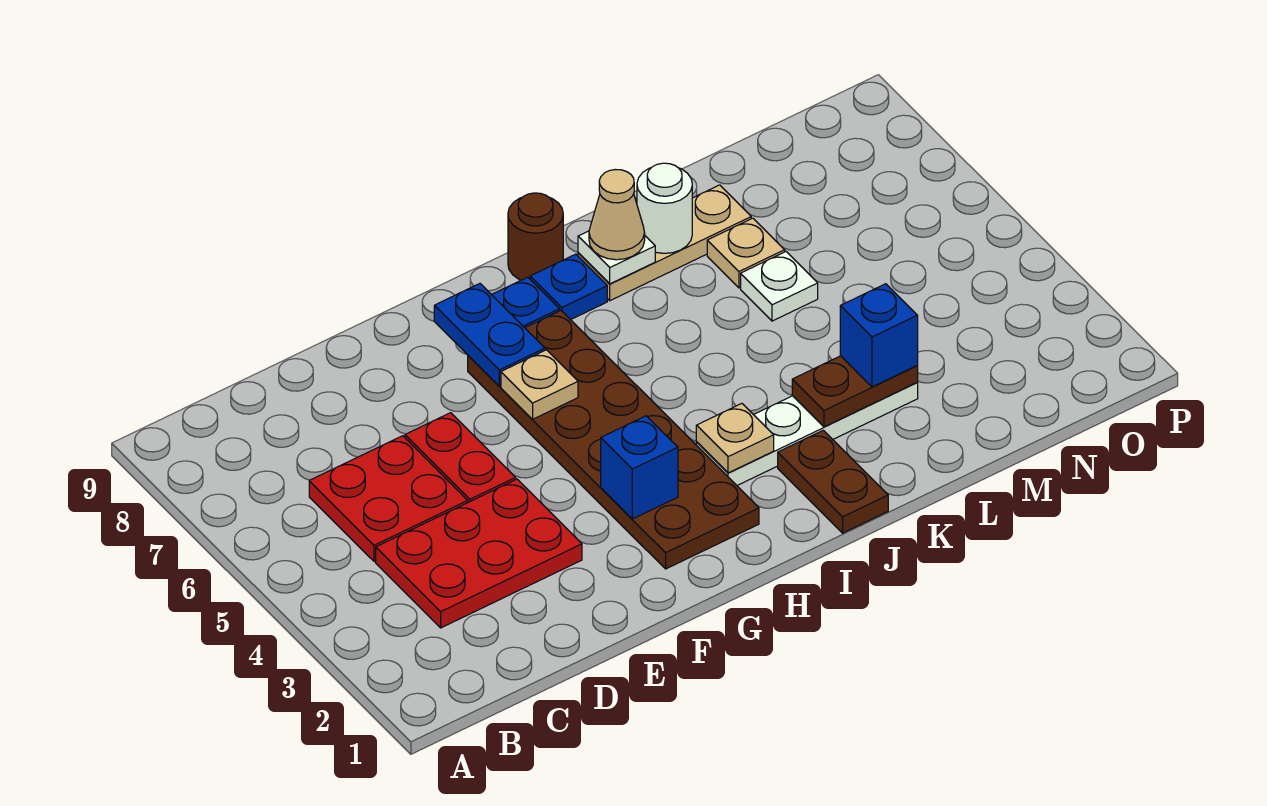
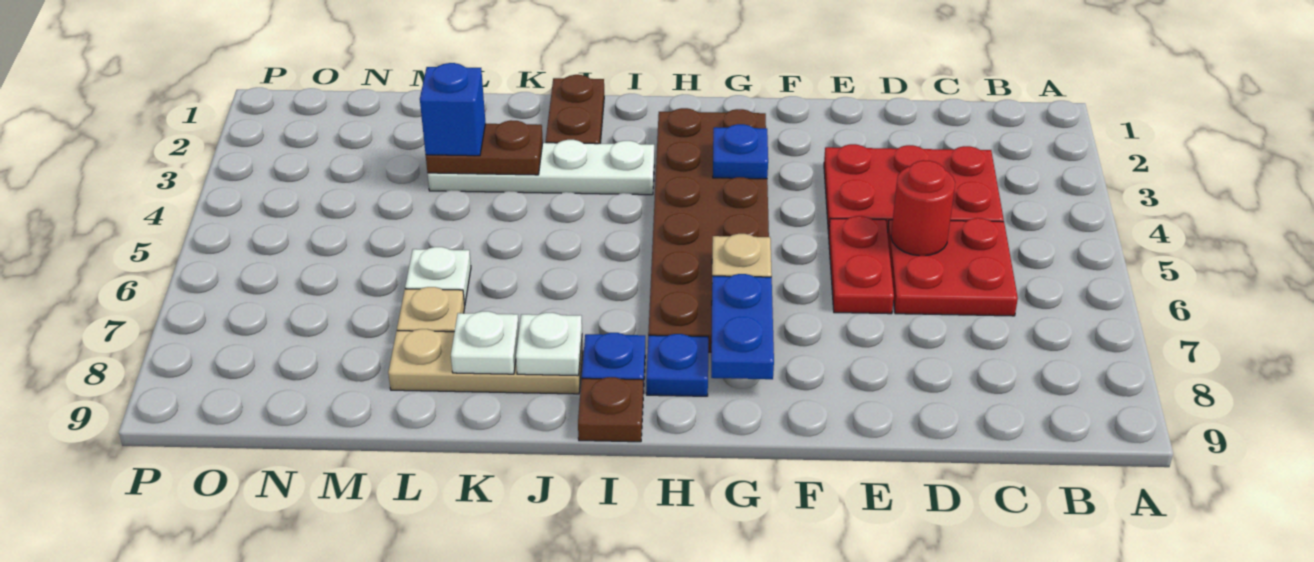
none -> red round brick D5 level 2
blue brick G3 level 2 -> blue plate G3 level 2
tan plate I3 level 2 -> none
brown round brick I9 level 1 -> brown plate I9 level 1
tan cone J8 level 3 -> none
white round brick K8 level 2 -> white plate K8 level 2

